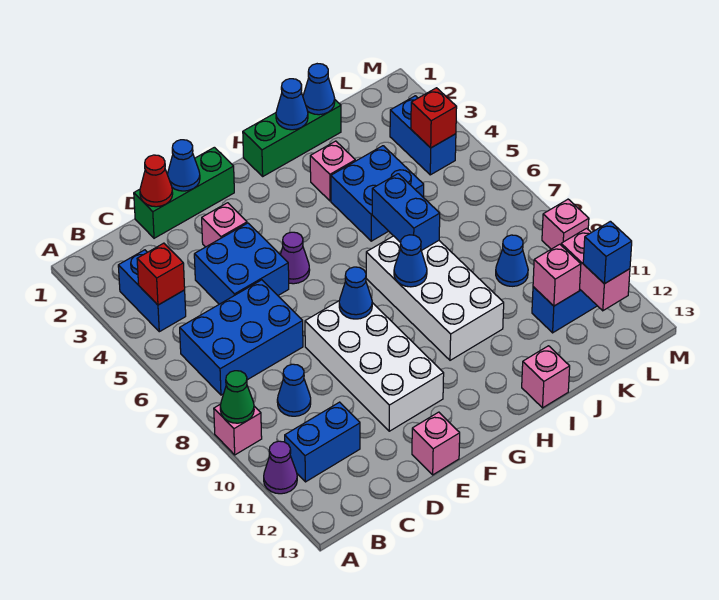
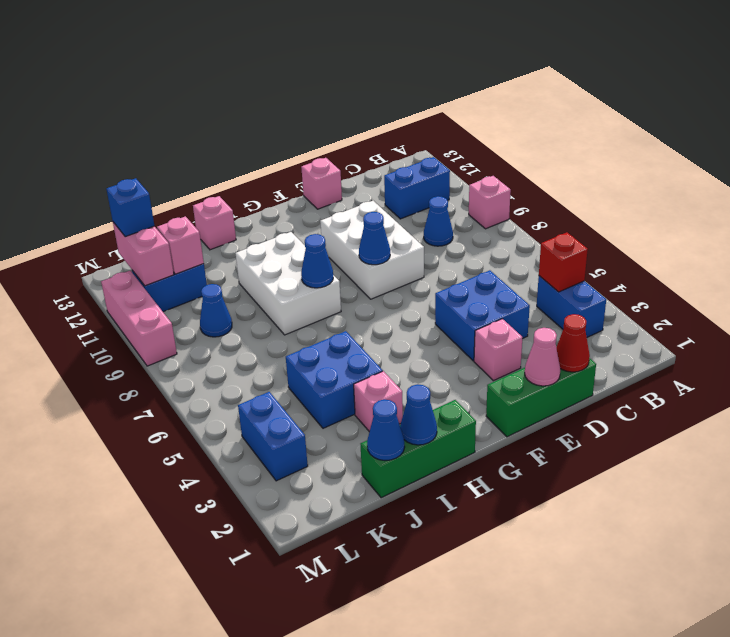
green cone A9 level 2 -> none
purple cone A11 level 1 -> none
blue brick B6:D7 level 1 -> none
blue cone E1 level 2 -> pink cone E1 level 2
white brick E8:F11 level 1 -> white brick E8:F10 level 1
purple cone F5 level 1 -> none
white brick H7:I10 level 1 -> white brick H8:I10 level 1
blue brick I6:I7 level 2 -> none
red brick L4 level 2 -> none
pink brick M9 level 1 -> pink brick M9:M11 level 1

